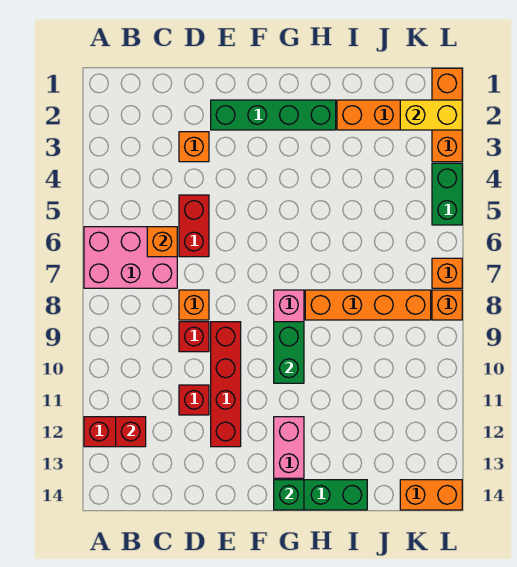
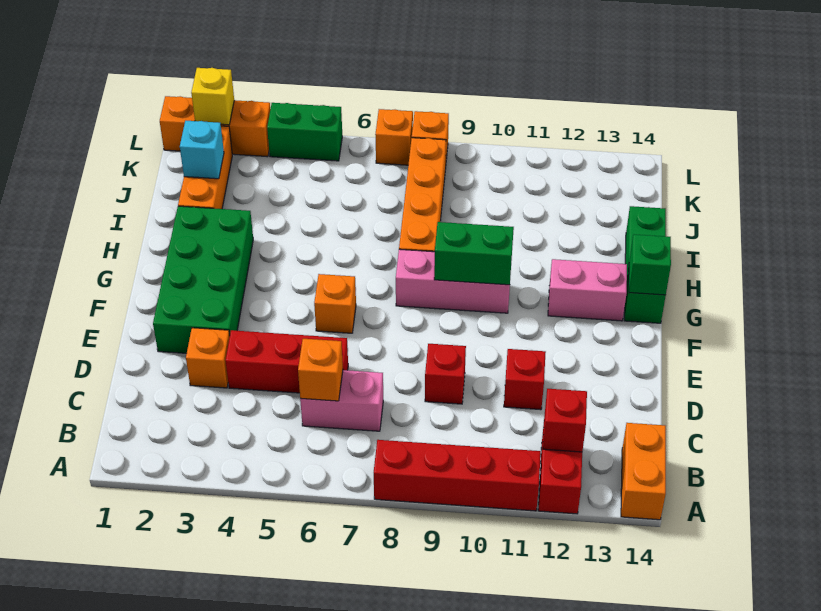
pink brick A6:C7 level 1 -> pink brick C6:C7 level 1
red brick D5:D6 level 1 -> red brick D4:D6 level 1
orange brick D8 level 1 -> orange brick F6 level 1
green brick E2:H2 level 1 -> green brick E2:H3 level 1
red brick E9:E12 level 1 -> red brick A8:A11 level 1
none -> cyan brick J2 level 2
yellow brick K2:L2 level 2 -> yellow brick L2 level 2
orange brick K14:L14 level 1 -> orange brick A14:B14 level 1

